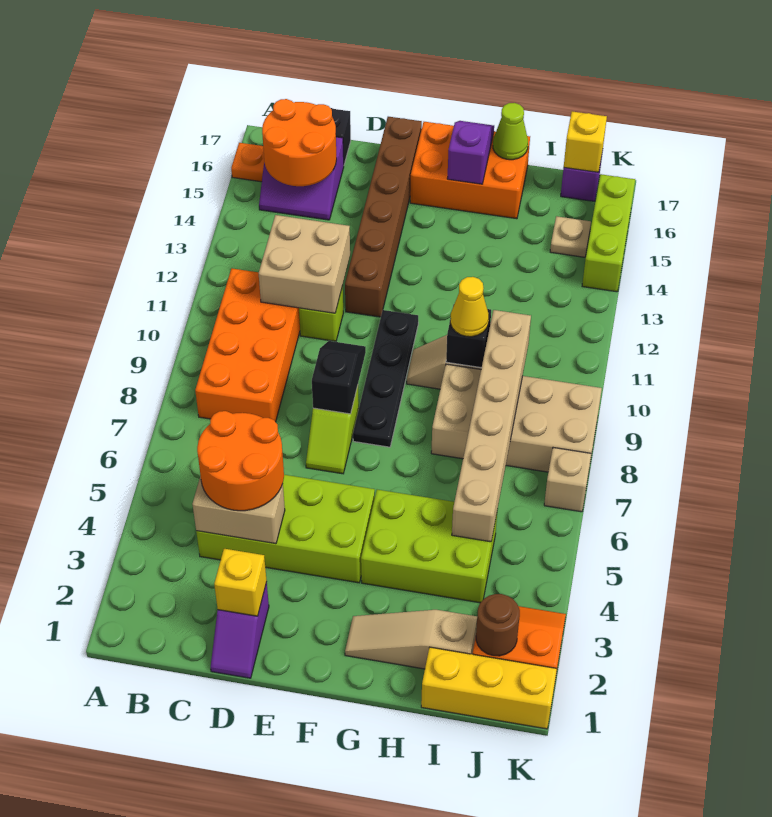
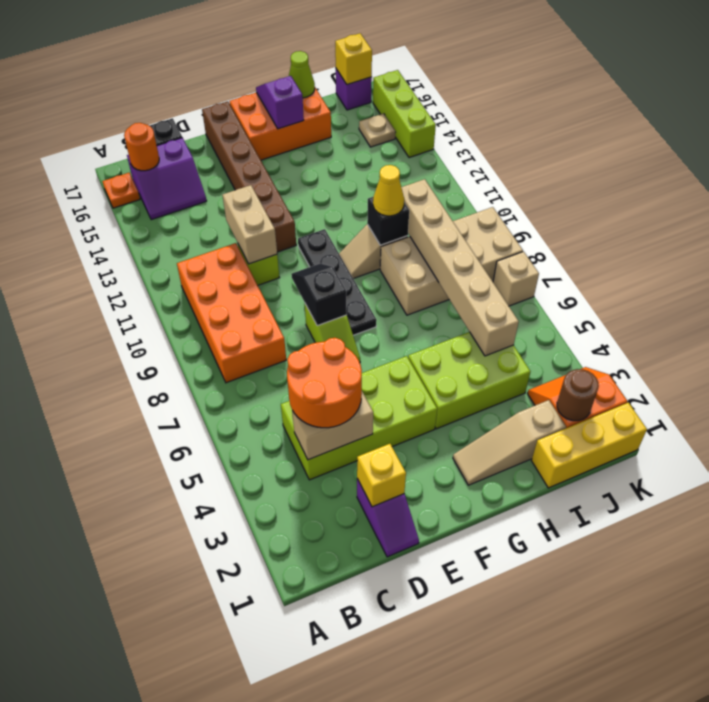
orange round brick B15:C16 level 2 -> orange round brick B16 level 2
tan brick C11:D12 level 2 -> tan brick D11:D12 level 2

